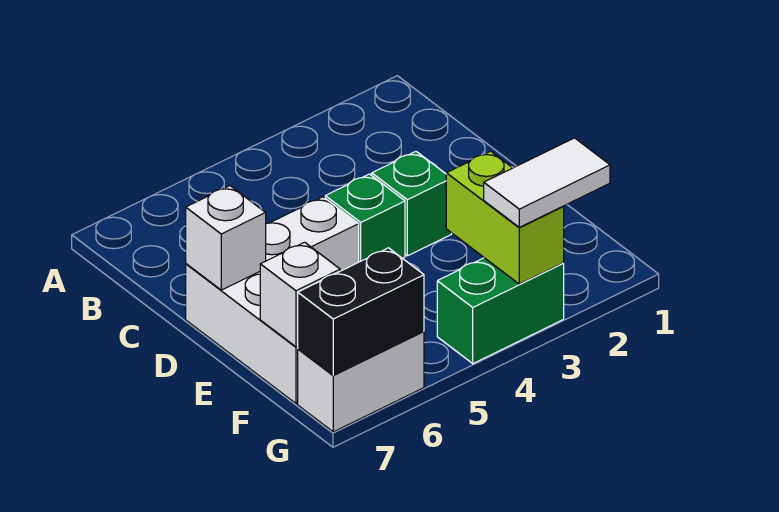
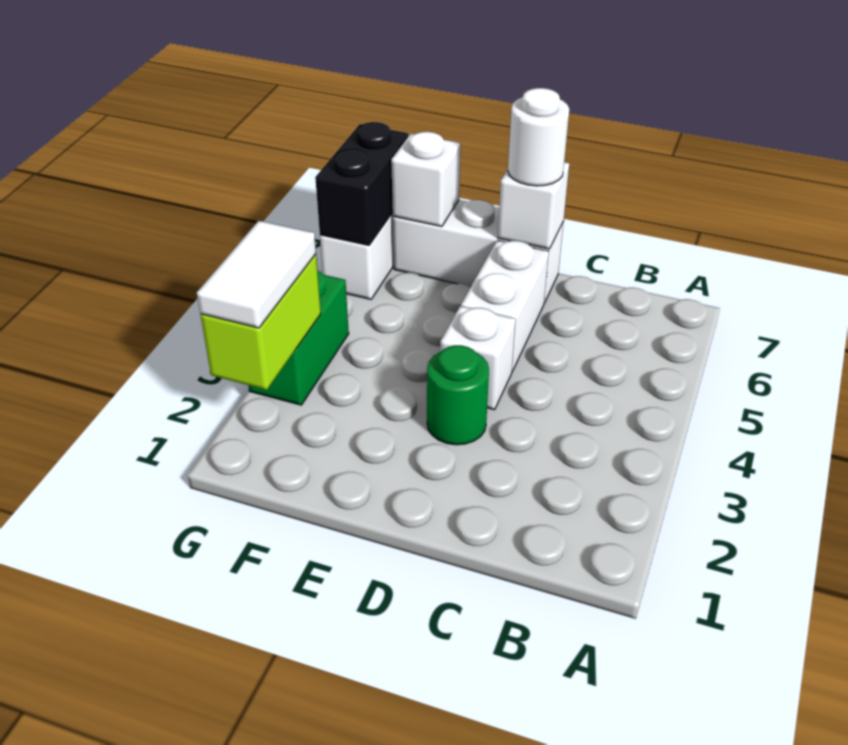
green brick D3 level 1 -> green round brick D3 level 1
green brick D4 level 1 -> white brick D4 level 1
none -> white round brick D7 level 3
lime brick F3:G3 level 2 -> lime brick G2:G3 level 2

